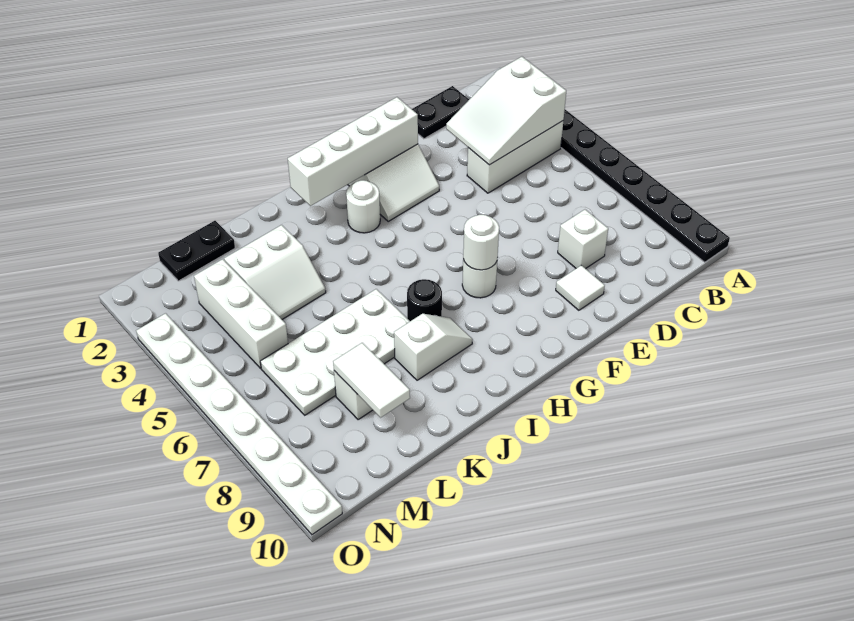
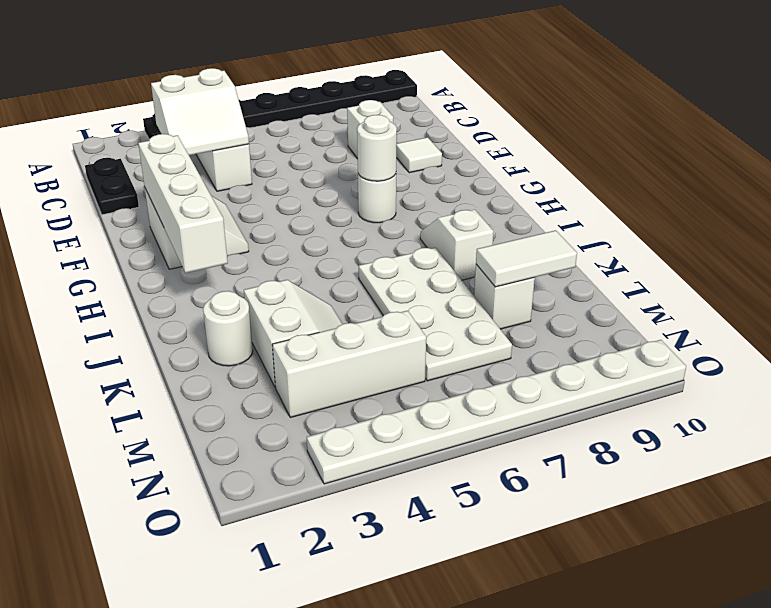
white slope B3:D4 level 2 top B -> white slope C3:D4 level 2 top C
white round brick H3 level 1 -> white round brick K2 level 1
black round brick I7 level 1 -> none
black plate L1:M1 level 1 -> none

